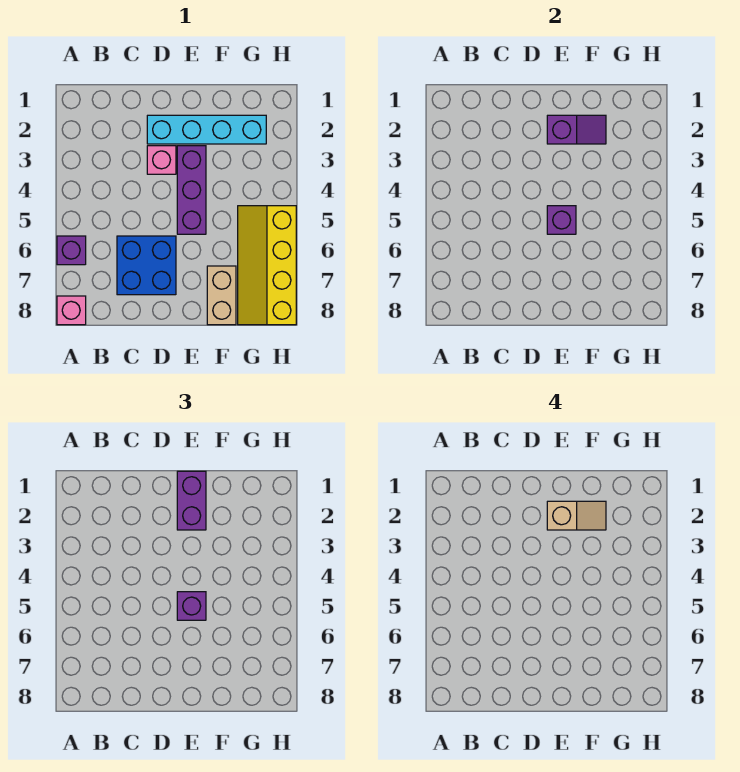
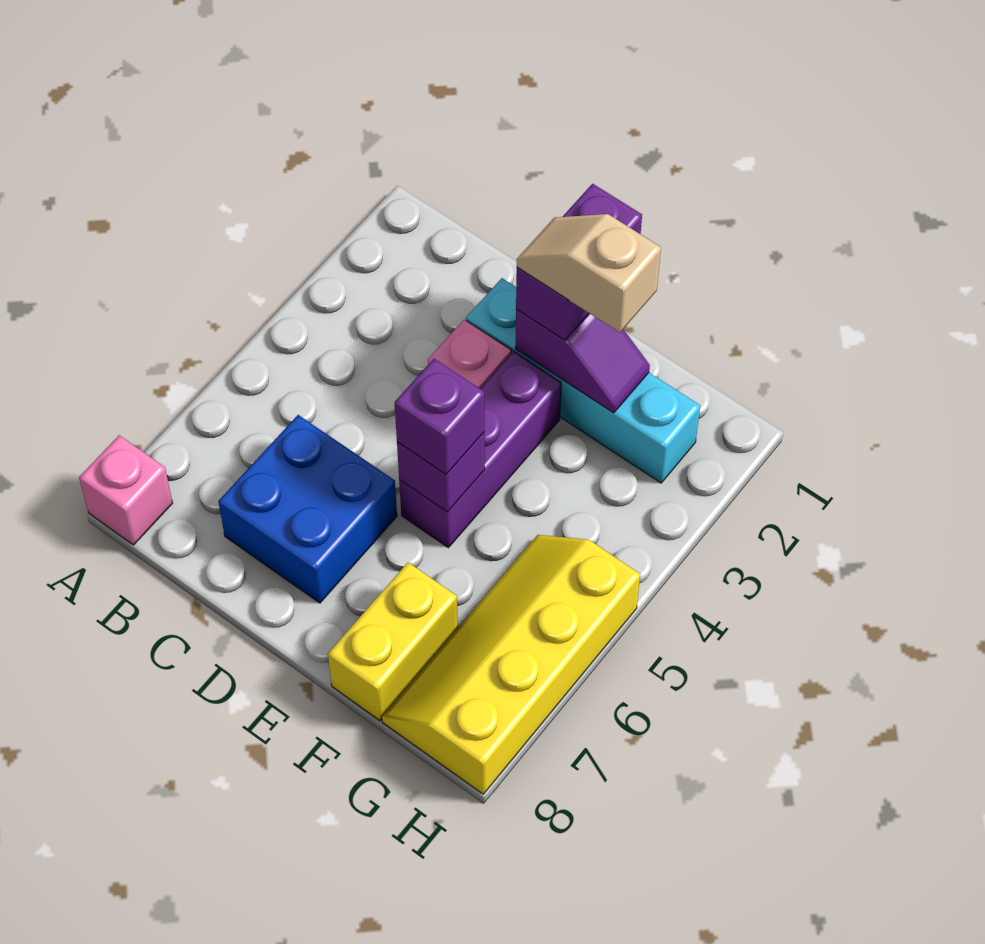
purple brick A6 level 1 -> none
tan slope E2:F2 level 4 top E -> tan slope E2:F2 level 4 top F
tan brick F7:F8 level 1 -> yellow brick F7:F8 level 1

